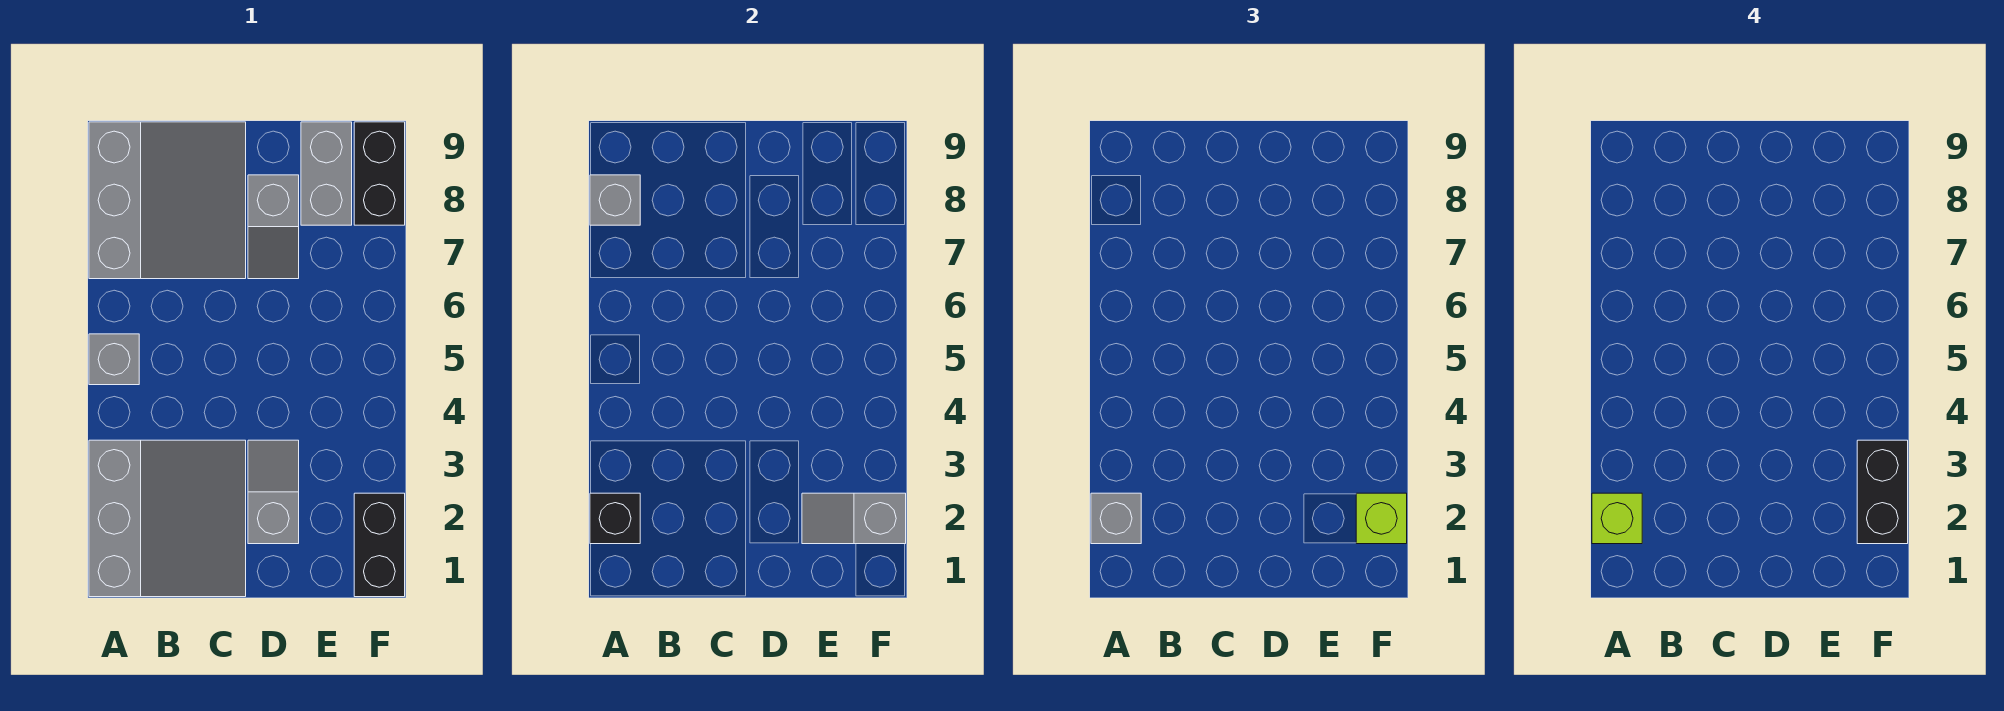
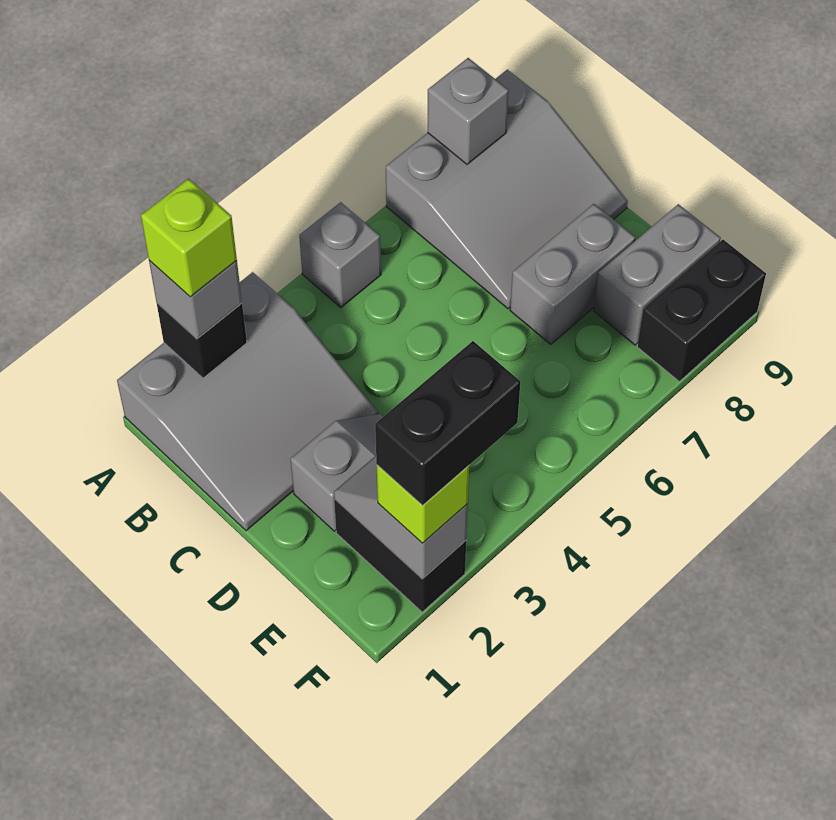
grey slope D7:D8 level 1 top 8 -> grey brick D7:D8 level 1
black brick F1:F2 level 1 -> black brick E2:F2 level 1

